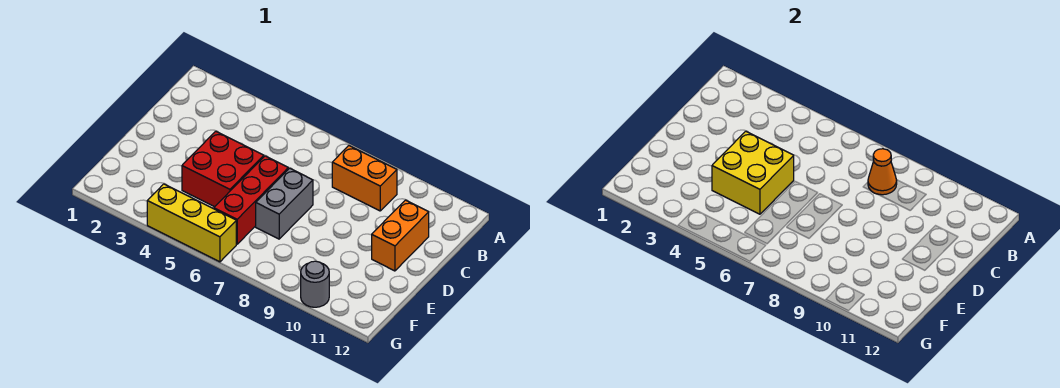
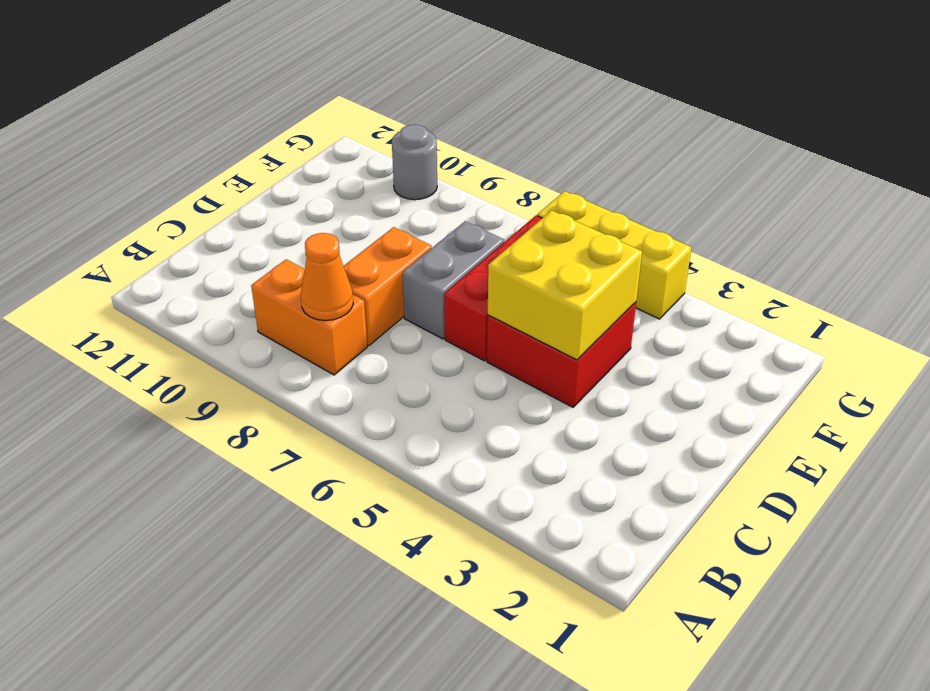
orange brick C11:D11 level 1 -> orange brick C8:D8 level 1

